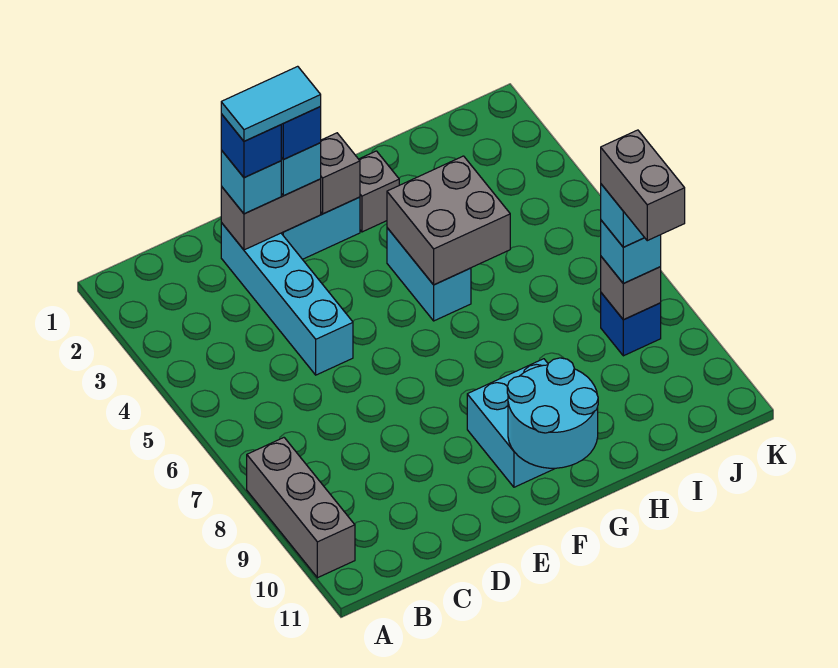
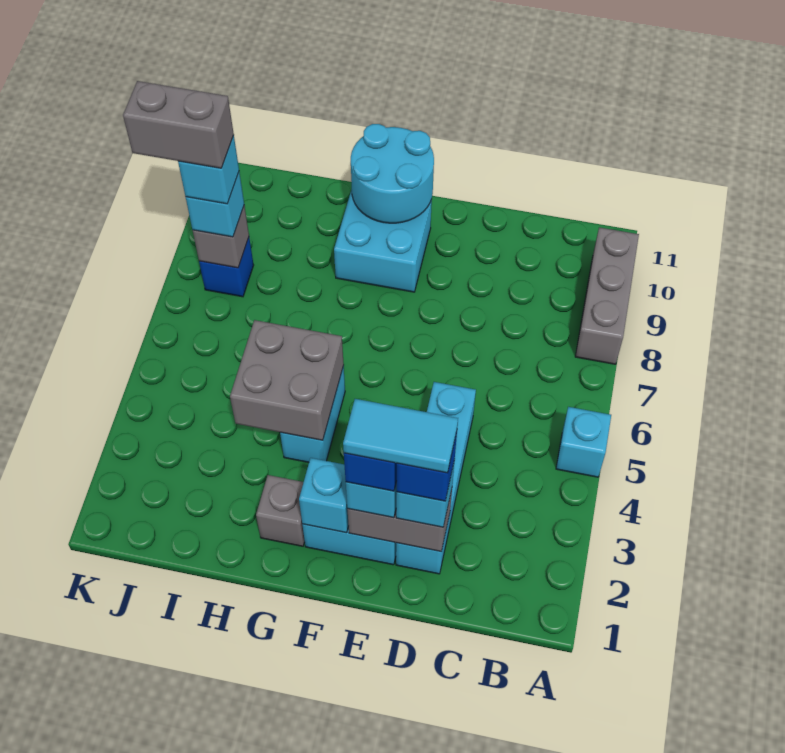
none -> cyan brick A5 level 1
grey brick F2 level 2 -> cyan brick F2 level 2
grey brick J8:J9 level 5 -> grey brick J8:K8 level 5

